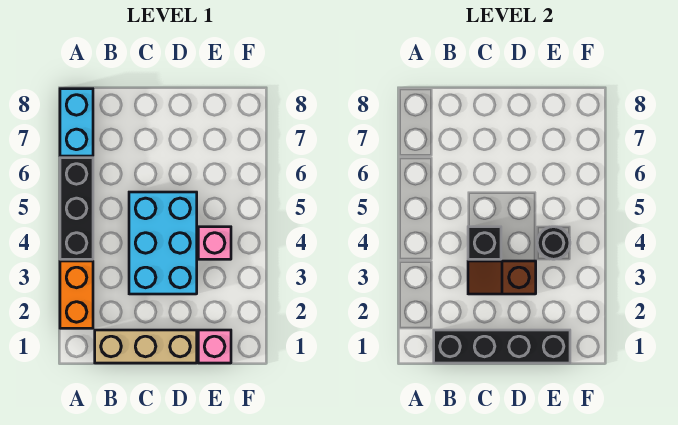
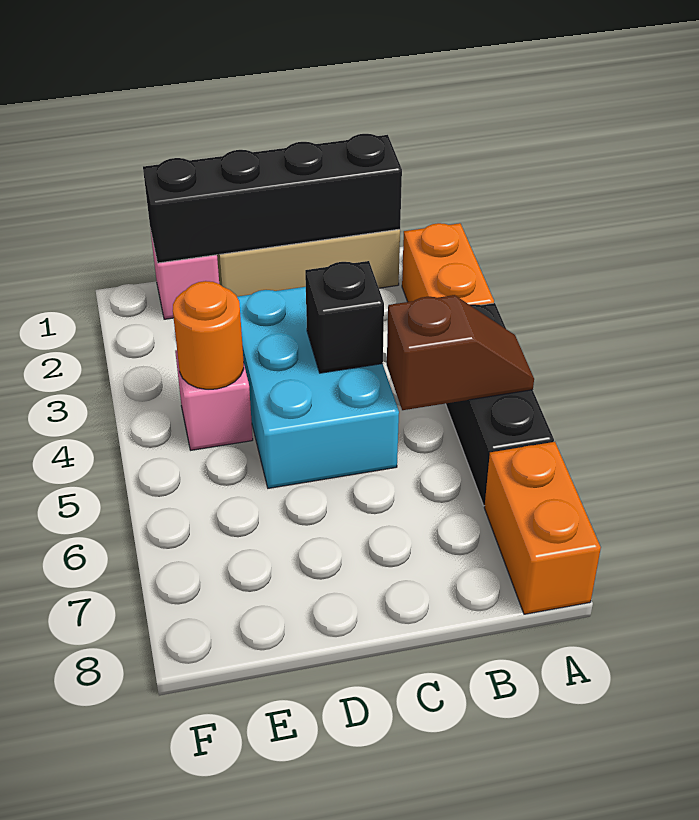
cyan brick A7:A8 level 1 -> orange brick A7:A8 level 1
brown slope C3:D3 level 2 top D -> brown slope A5:B5 level 2 top B
black round brick E4 level 2 -> orange round brick E4 level 2

